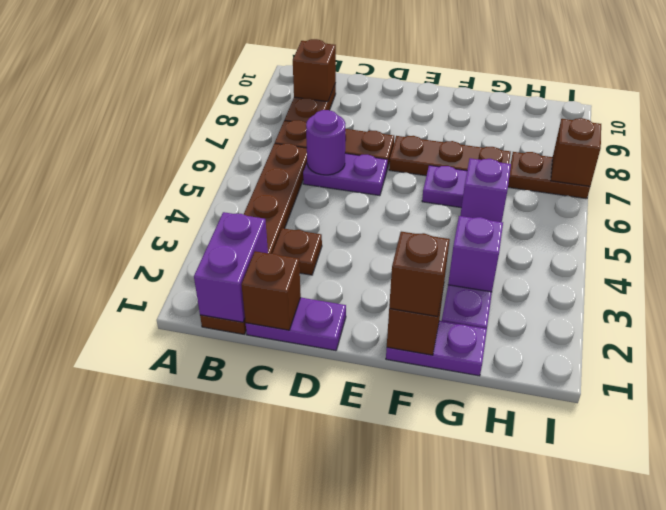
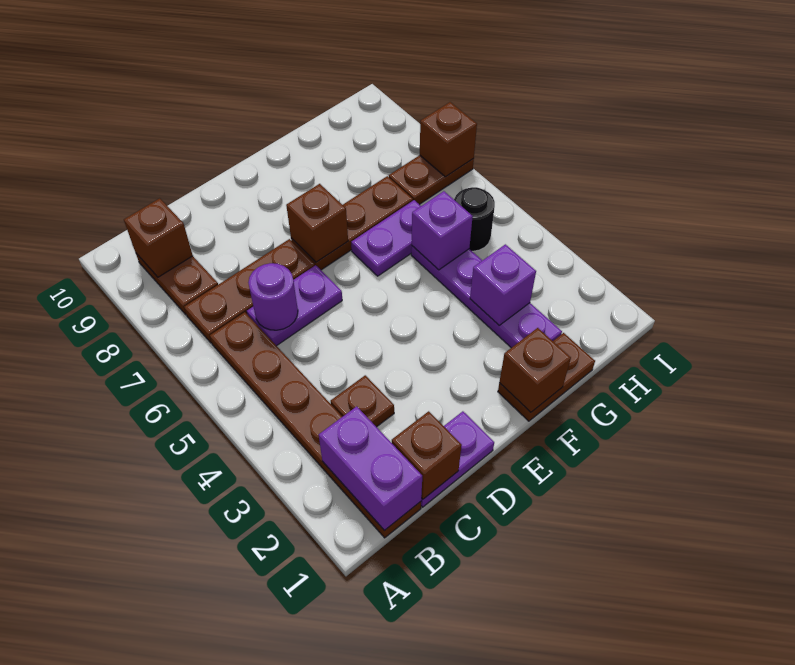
purple plate F1:G1 level 1 -> brown plate F1:G1 level 1
brown brick F1 level 3 -> brown brick E7 level 2
none -> black round brick H5 level 1

